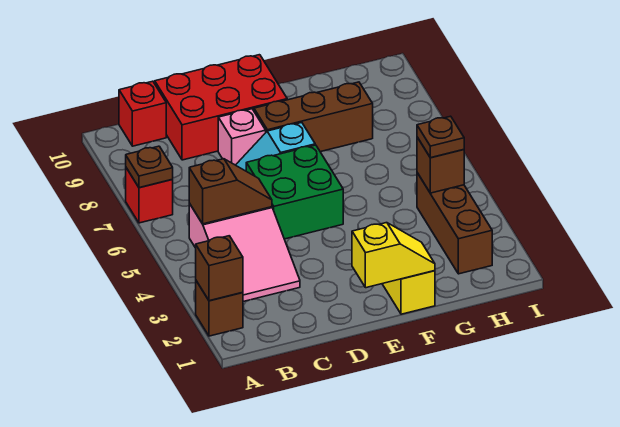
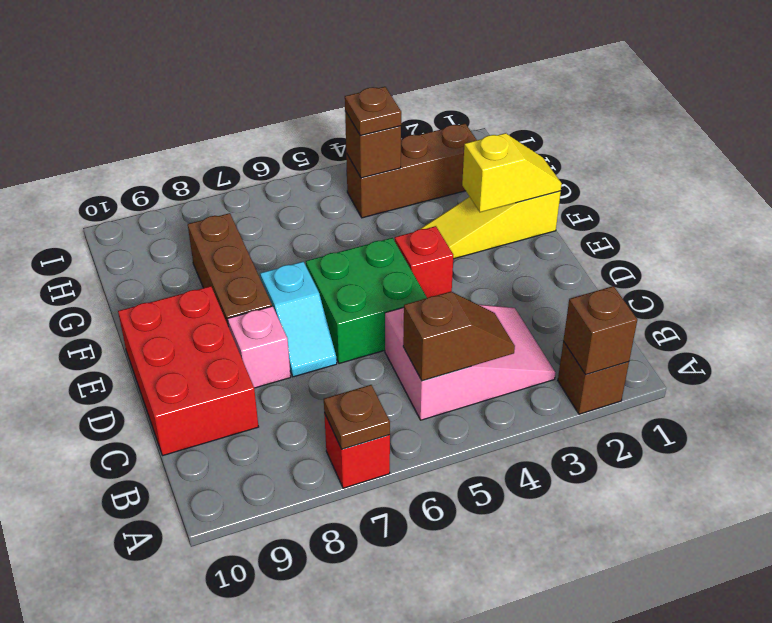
brown slope B5:C5 level 2 top B -> brown slope B4:B5 level 2 top 5
red brick B10 level 1 -> red brick E4 level 1
yellow slope E1:F1 level 2 top E -> yellow slope F1:F2 level 2 top 2

